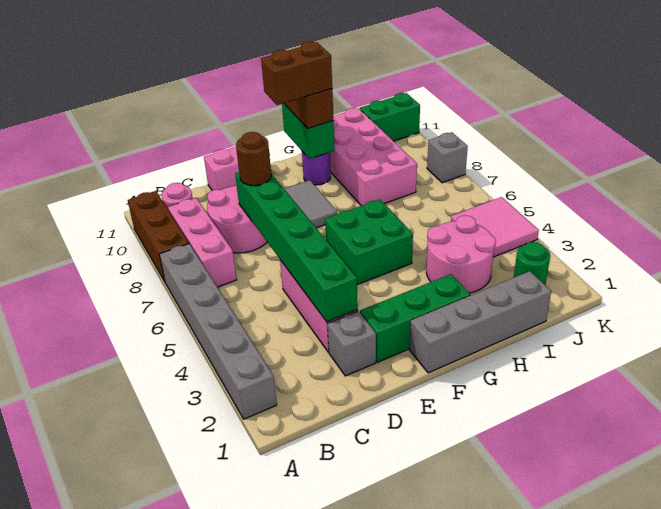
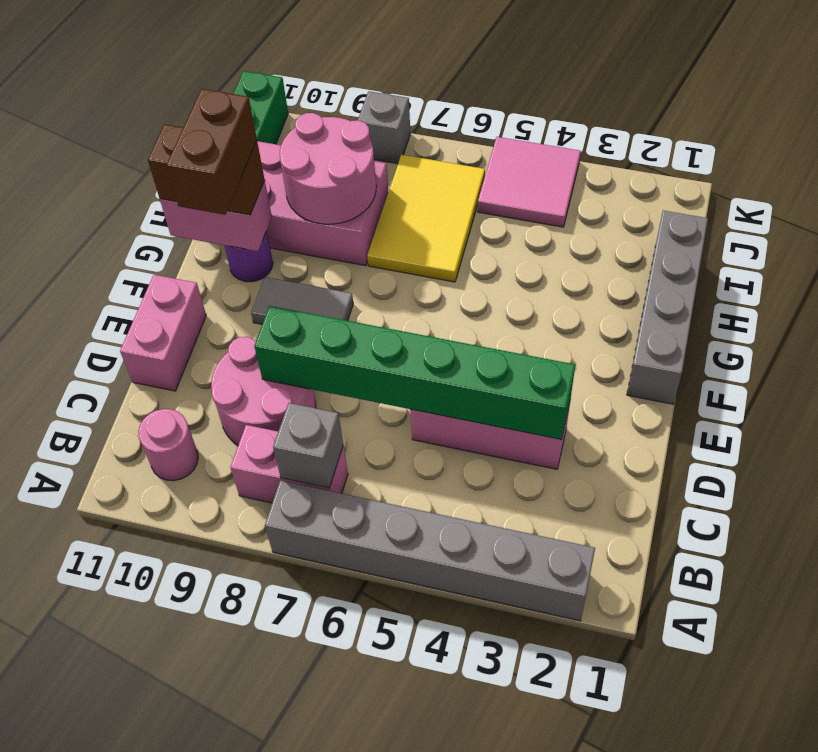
brown brick A8:A10 level 1 -> none
pink brick B7:B9 level 1 -> pink brick B7:B8 level 1
grey brick D2 level 1 -> grey brick B7 level 2
brown round brick D8 level 3 -> none
green brick E2:G2 level 1 -> none
green brick F5:G6 level 1 -> none
green brick G10:G11 level 2 -> pink brick G10:G11 level 2
pink round brick H3:I4 level 1 -> pink round brick H8:I9 level 2
none -> yellow tile H6:J7 level 1
green round brick J2 level 1 -> none

